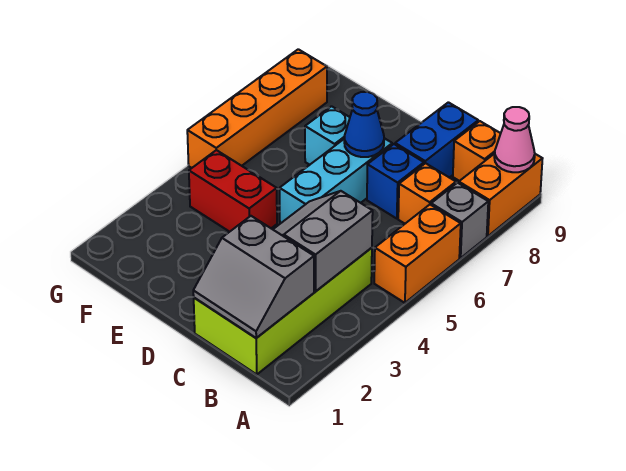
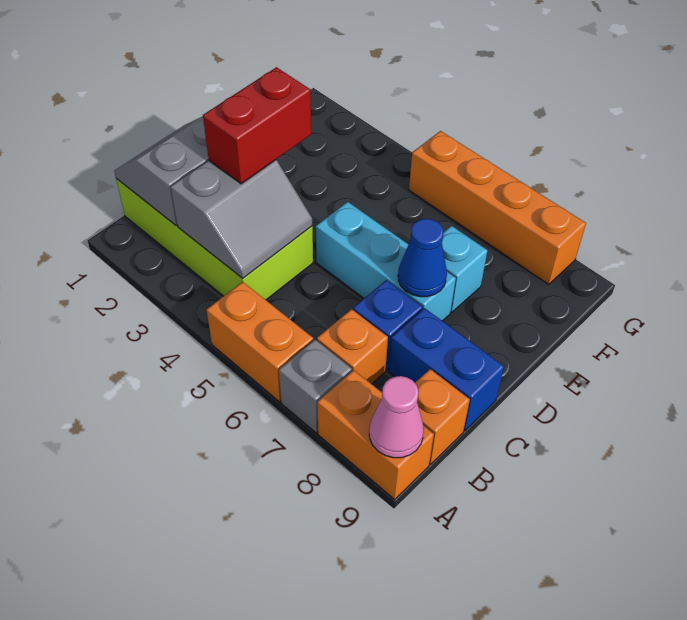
grey slope B3:C4 level 2 top B -> grey slope B3:C4 level 2 top 3
red brick E4:F4 level 1 -> red brick C3:D3 level 3

